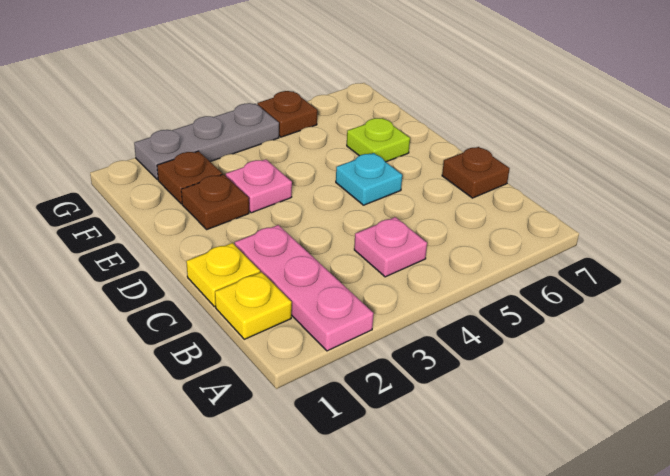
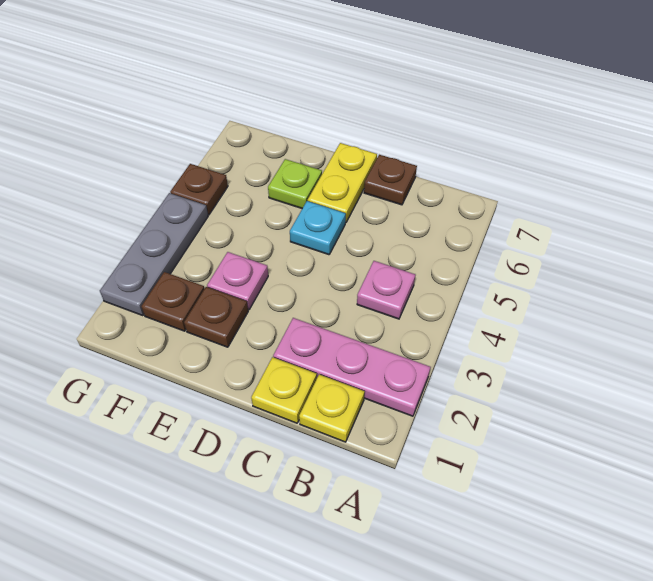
none -> yellow plate D6:D7 level 1

